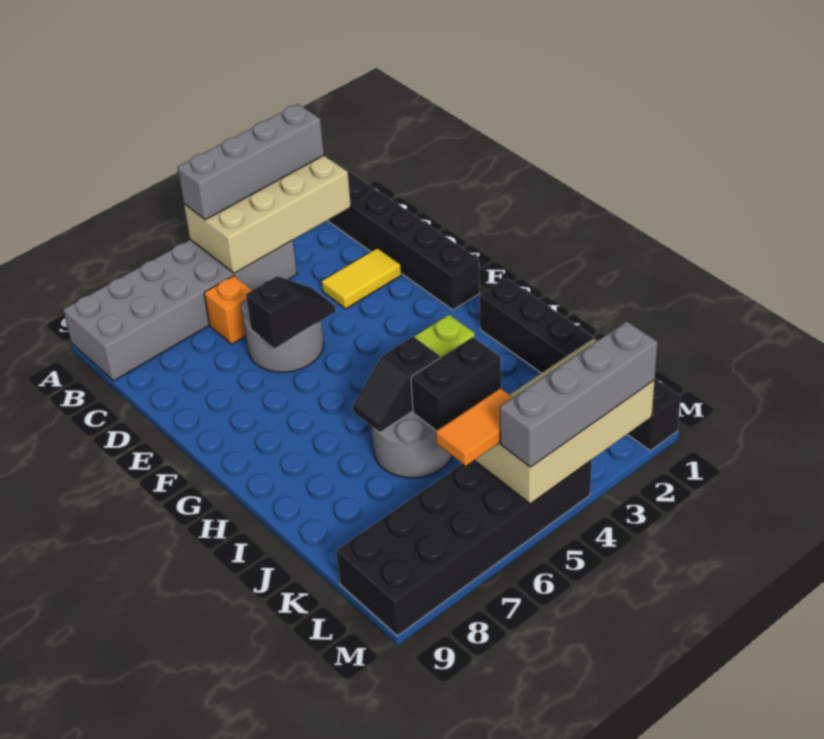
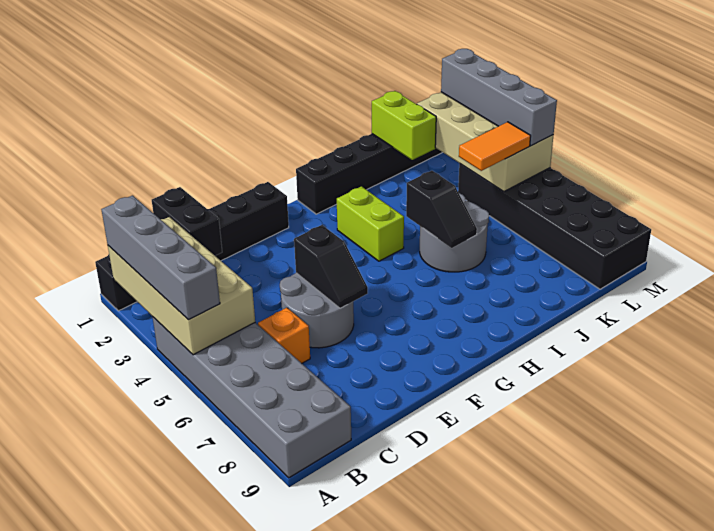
yellow tile D2:D3 level 1 -> none
black slope E5:E6 level 2 top 6 -> black slope E5:E6 level 2 top 5
black brick J4:J5 level 2 -> black brick C1:C2 level 2
none -> lime brick K1:K2 level 2
orange tile L5:L6 level 3 -> orange tile K5:L5 level 3

